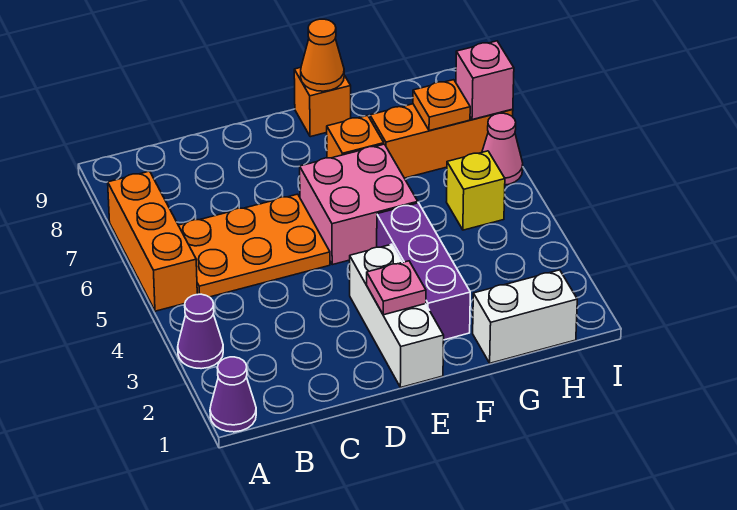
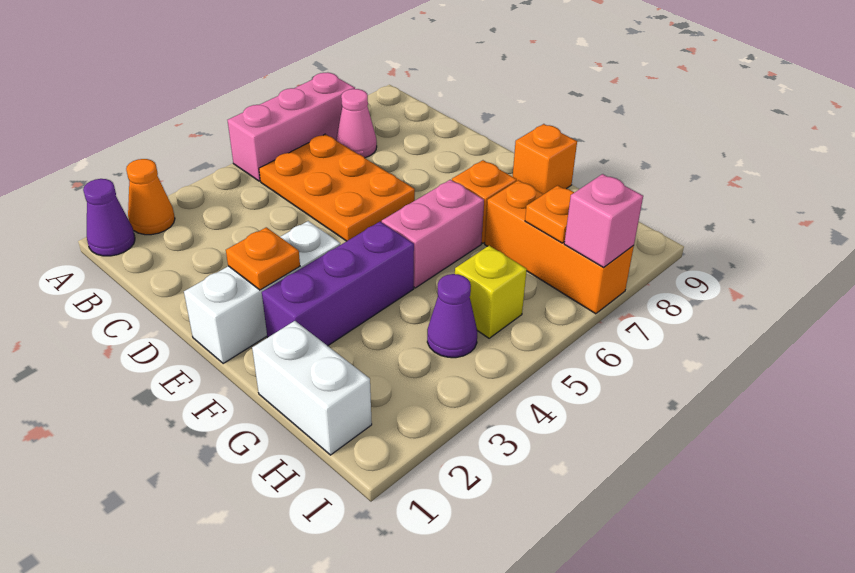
purple cone A3 level 1 -> purple cone H4 level 1
orange brick A5:A7 level 1 -> pink brick A5:A7 level 1
pink plate E2 level 2 -> orange plate E2 level 2
pink brick E5:F6 level 1 -> pink brick F5:F6 level 1
orange cone F9 level 2 -> orange cone A2 level 1
pink cone I6 level 1 -> pink cone B7 level 1

